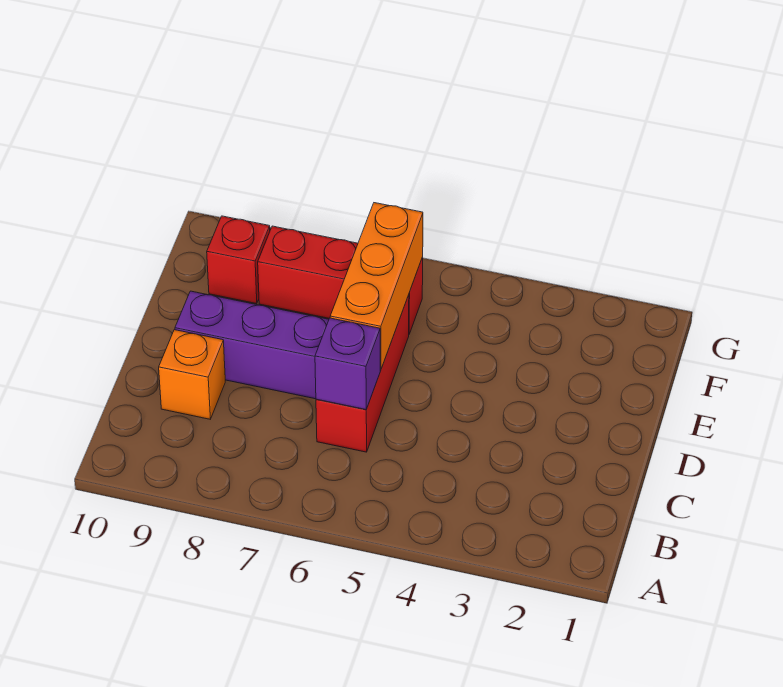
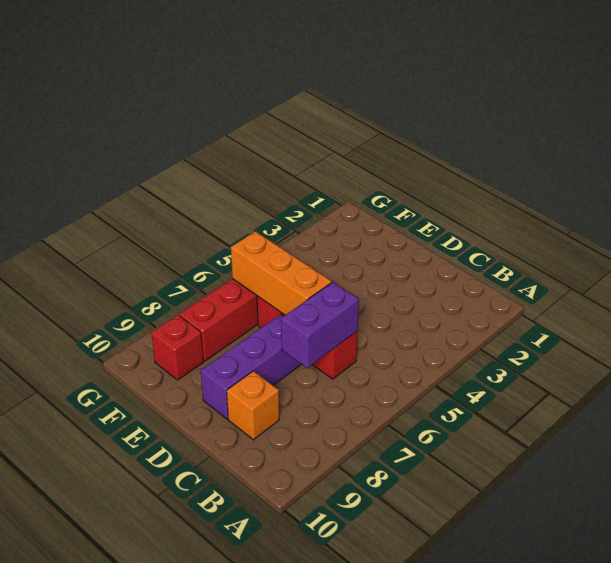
purple brick C6 level 2 -> purple brick C6:C7 level 2

